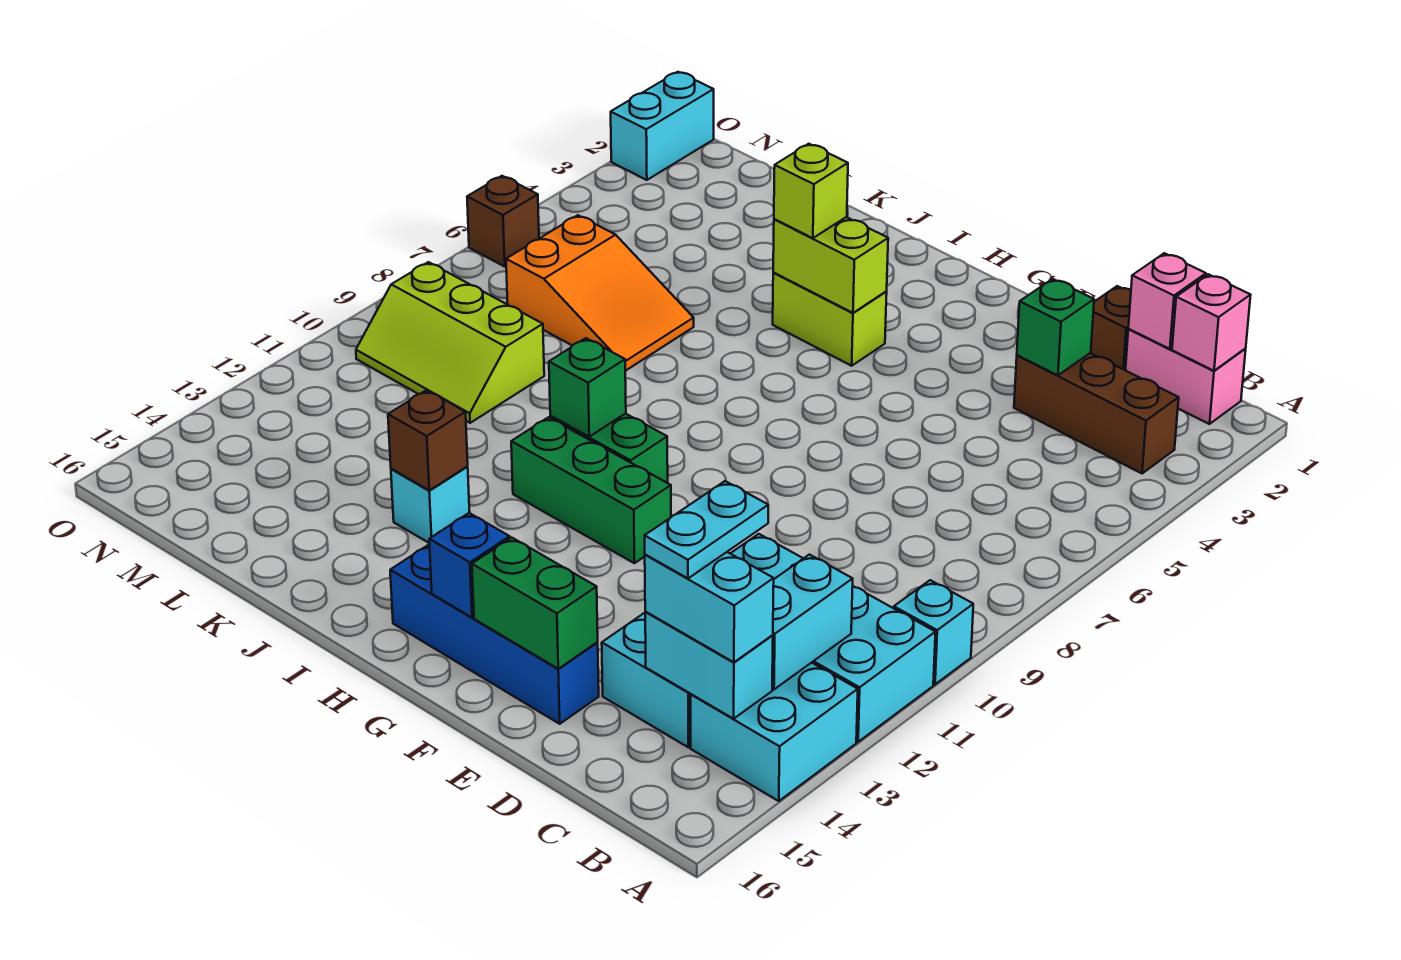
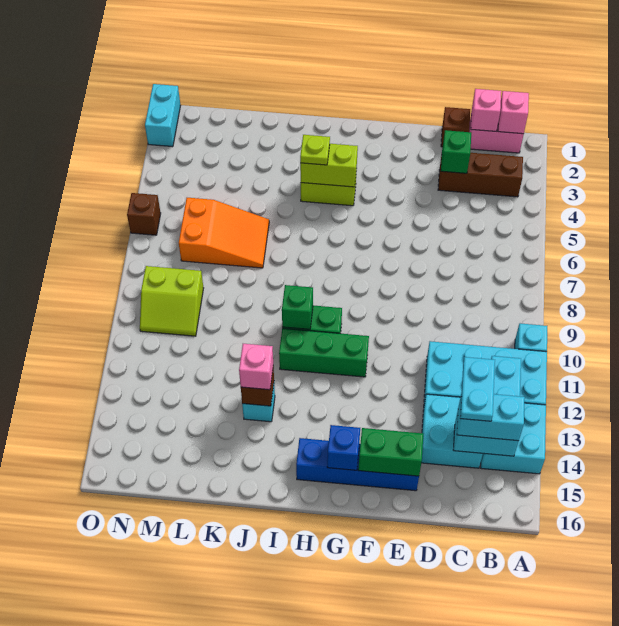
lime brick I4 level 3 -> lime plate I4 level 3
none -> pink brick J13 level 3
lime slope L9:N10 level 1 top 9 -> lime slope M9:N10 level 1 top 9

